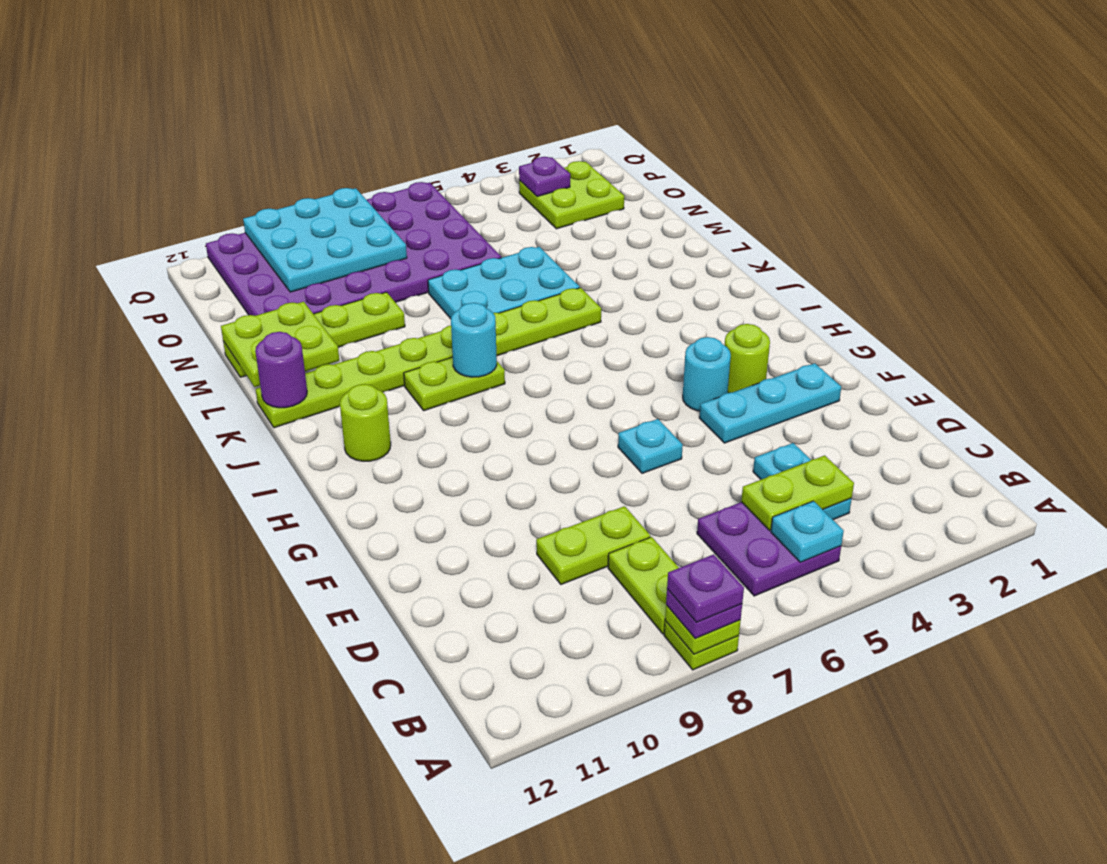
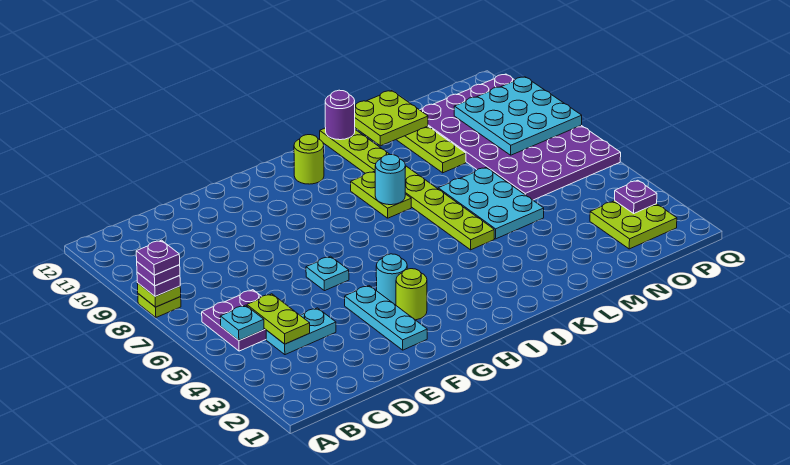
none -> purple plate A8 level 5
lime plate B8:C8 level 1 -> none
lime plate D8:D9 level 1 -> none

